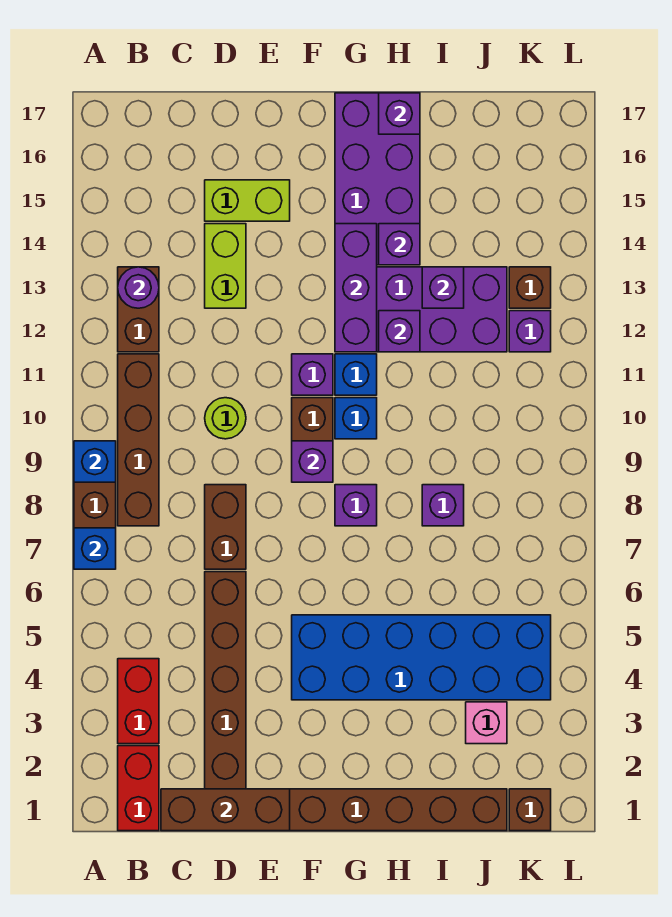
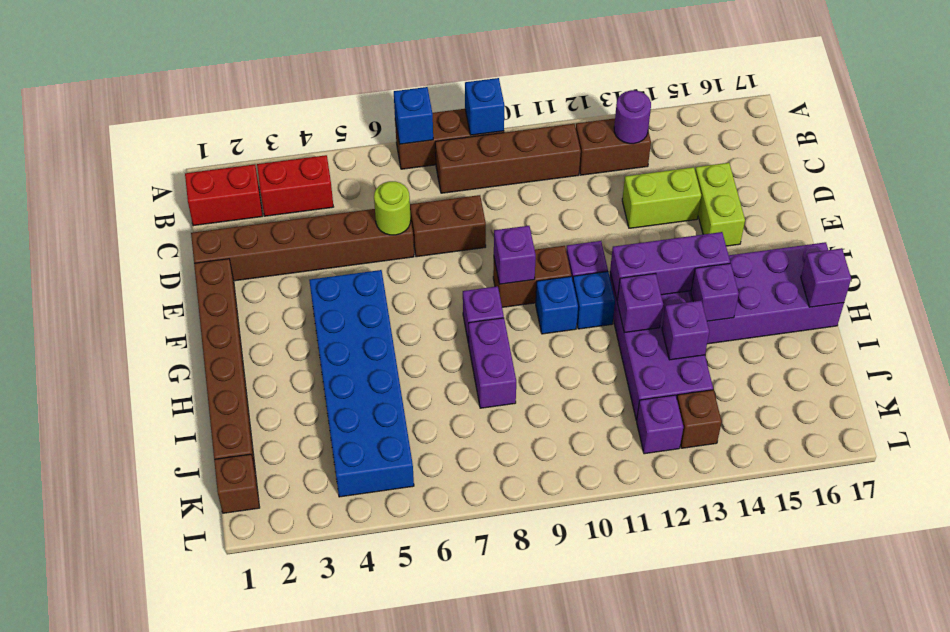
brown brick C1:E1 level 2 -> none
lime round brick D10 level 1 -> lime round brick D6 level 2
purple brick I8 level 1 -> purple brick H8:I8 level 1
pink brick J3 level 1 -> none

